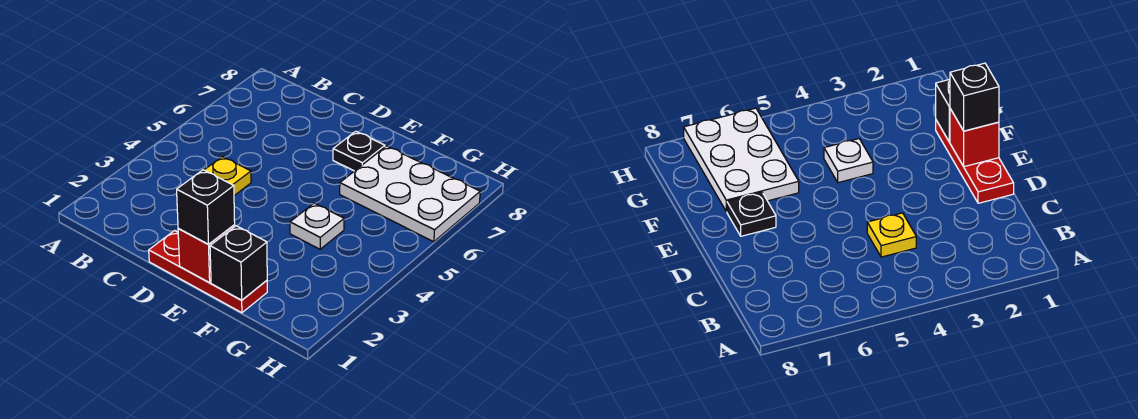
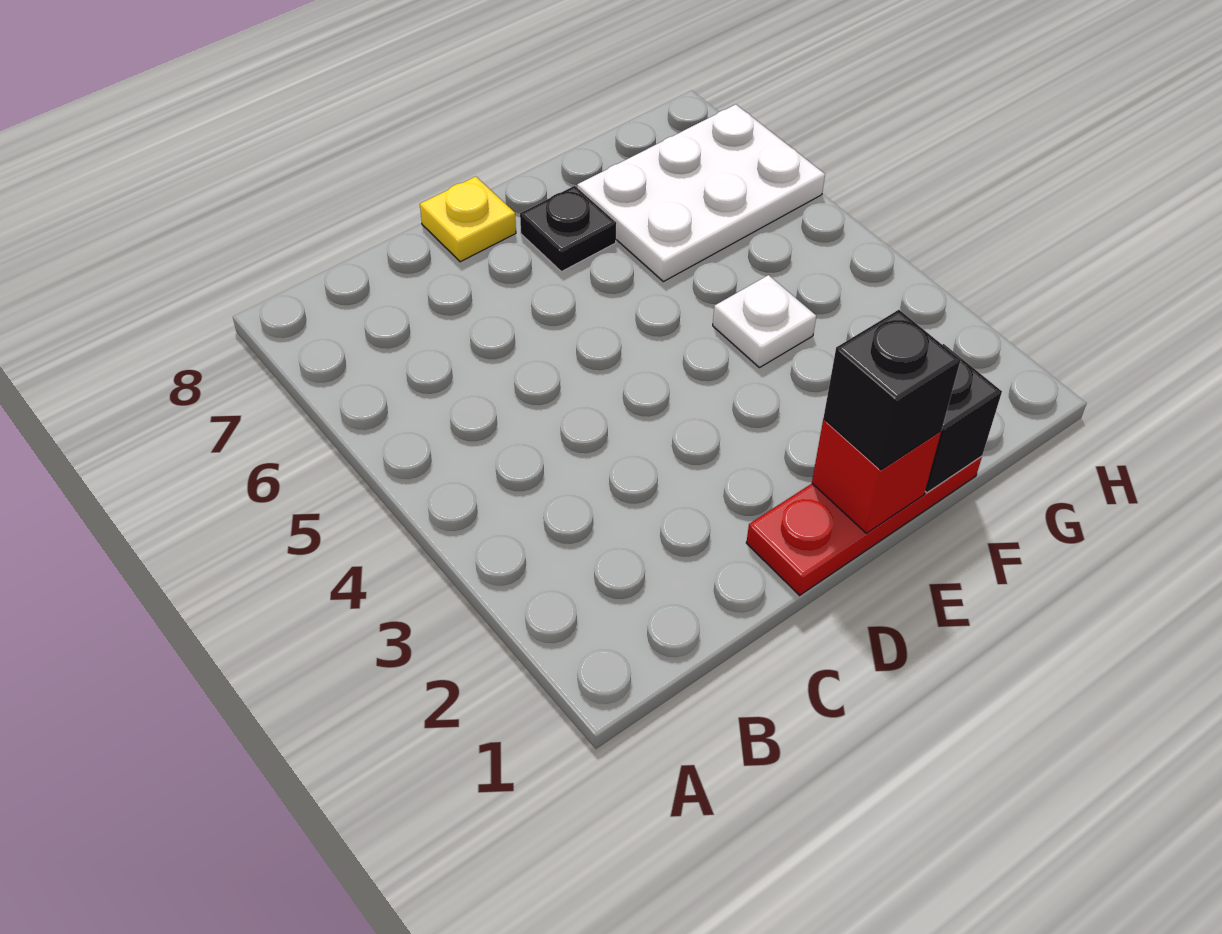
yellow plate C4 level 1 -> yellow plate D8 level 1

